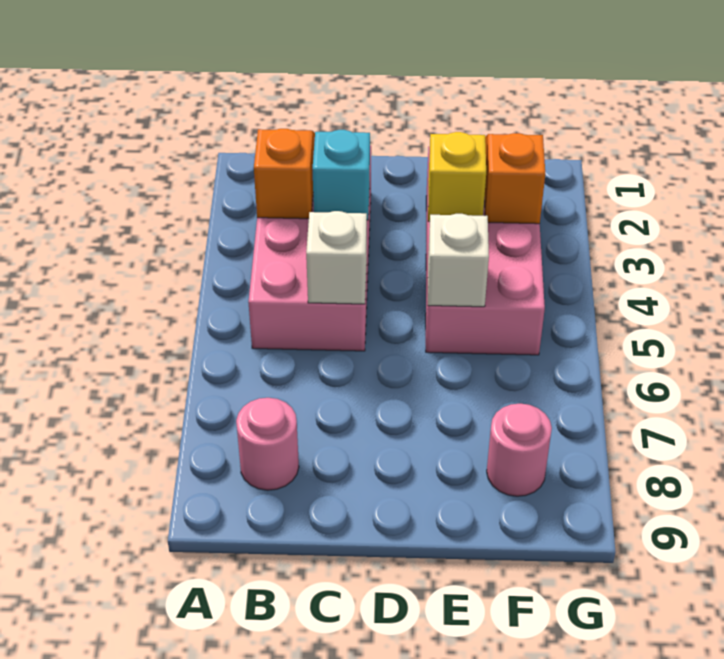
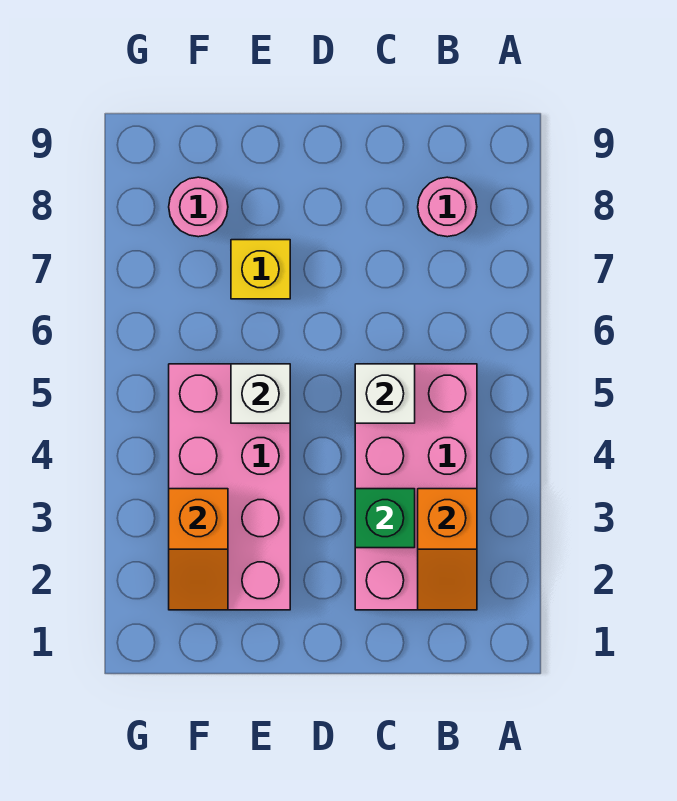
cyan brick C3 level 2 -> green brick C3 level 2
yellow brick E3 level 2 -> yellow brick E7 level 1

